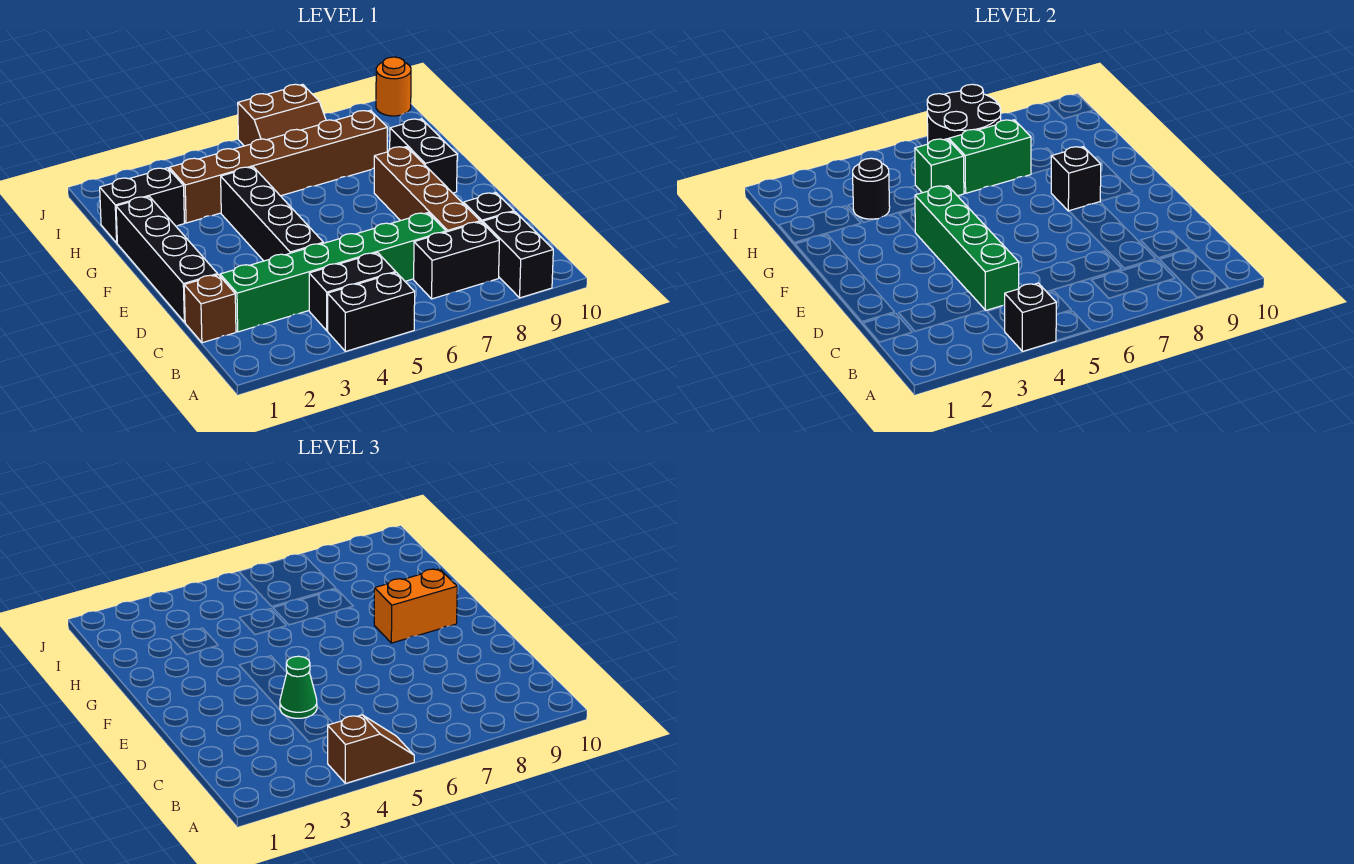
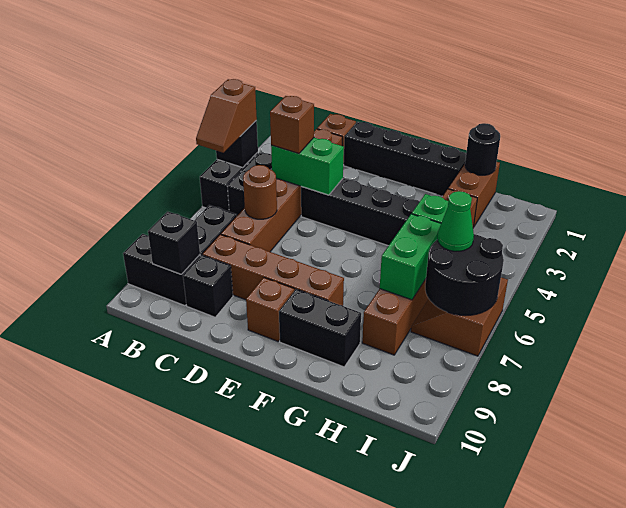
green brick C2:C7 level 1 -> brown brick C2:C7 level 1
green brick C4:F4 level 2 -> green brick C4:D4 level 2
none -> brown brick C4 level 3
none -> brown round brick C6 level 2
green cone D4 level 3 -> green cone I6 level 3
none -> brown brick E9 level 1
black brick F8 level 2 -> black brick B9 level 2
orange brick F8:F9 level 3 -> none
black brick H1:H2 level 1 -> brown brick H1:H2 level 1
black round brick H3 level 2 -> black round brick H1 level 2
orange round brick J10 level 1 -> none

